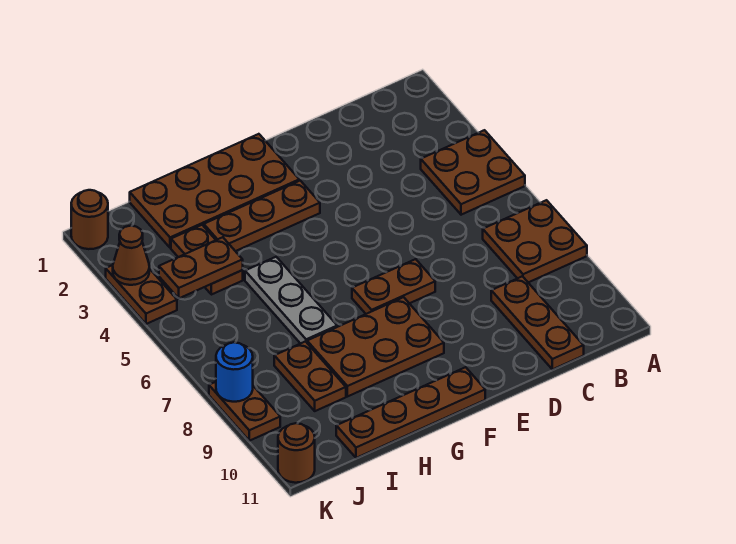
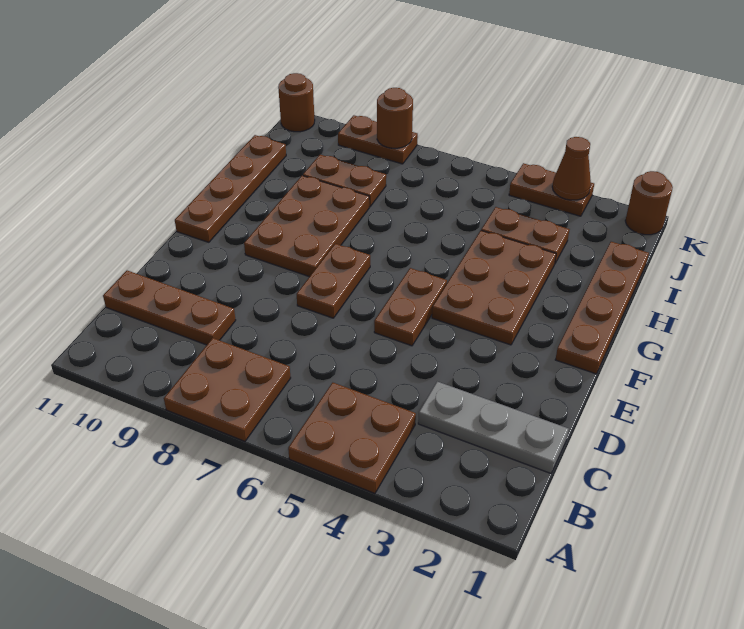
brown plate F1:I2 level 1 -> brown plate F1:I1 level 1
brown plate F3:H3 level 1 -> brown plate F3:H4 level 1
grey plate H5:H7 level 1 -> grey plate C1:C3 level 1
brown plate I4:J4 level 2 -> brown plate E5:F5 level 1
blue round brick K8 level 2 -> brown round brick K8 level 2

